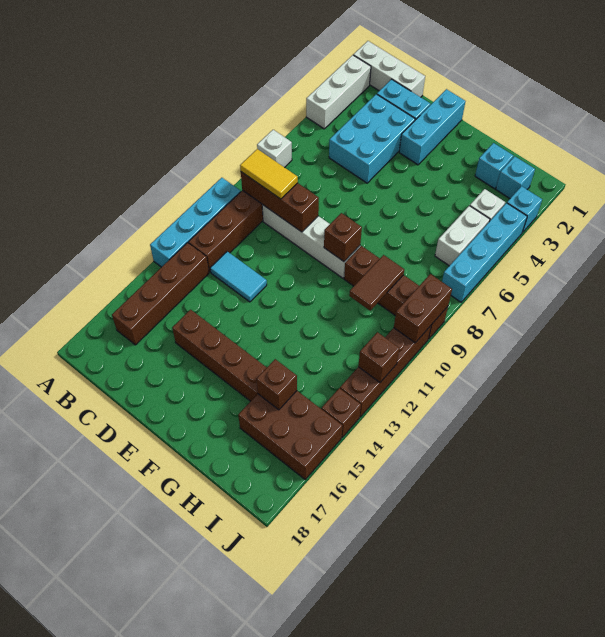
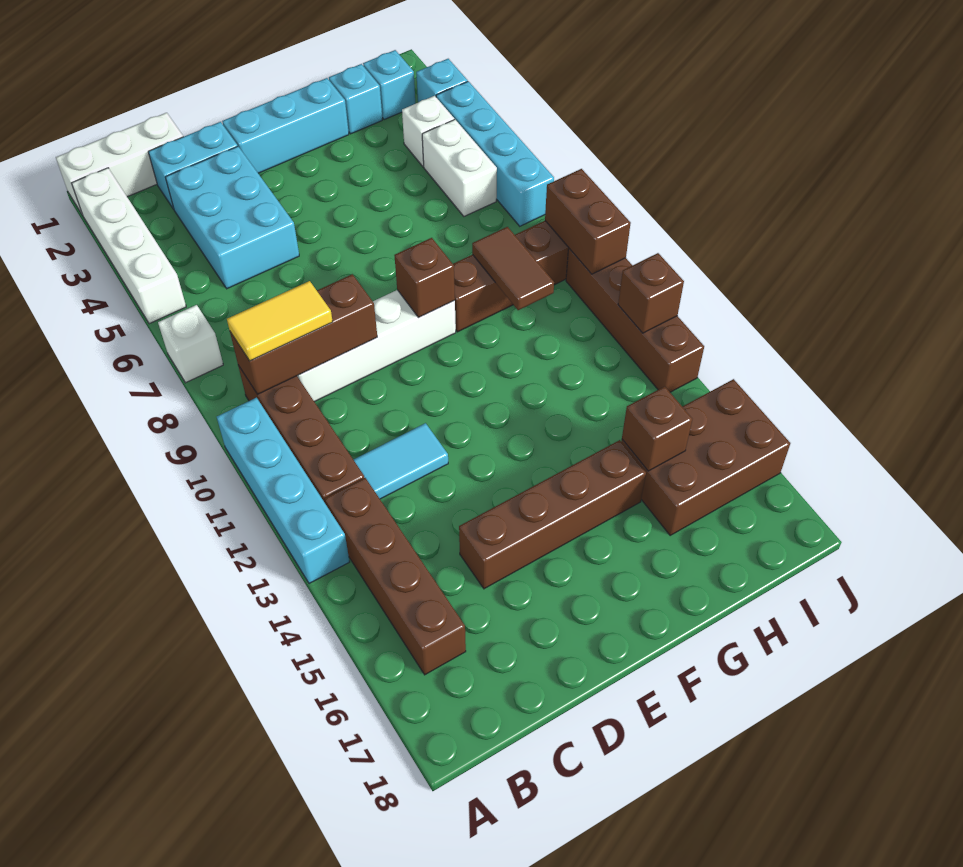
white brick A2:A4 level 1 -> white brick A2:A5 level 1
cyan brick E1:E3 level 1 -> cyan brick E2:G2 level 1
brown brick J14 level 1 -> none

